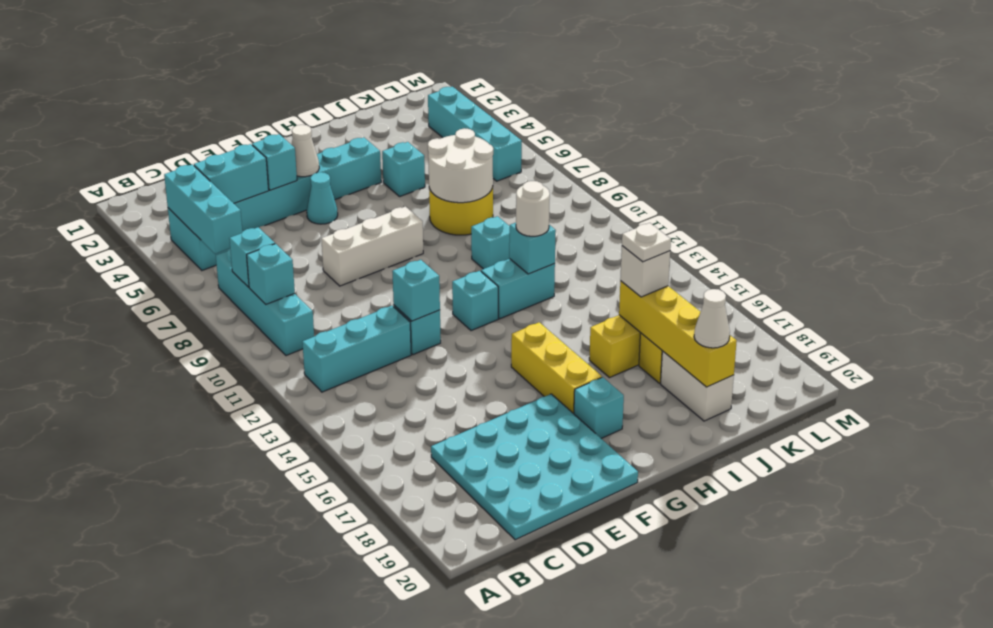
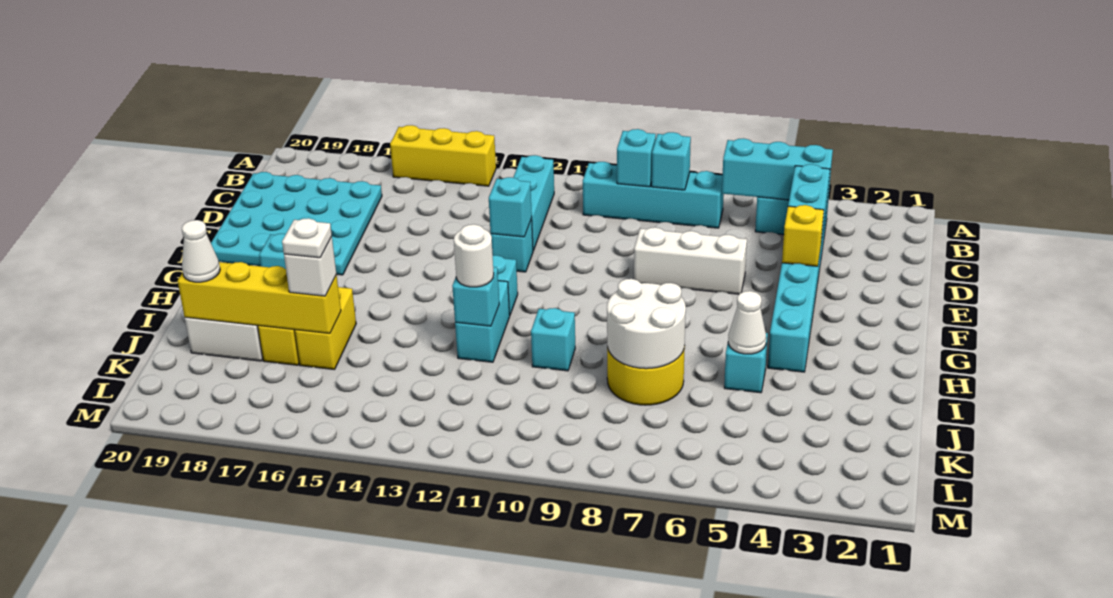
cyan brick E4 level 2 -> yellow brick E4 level 2
white brick E8:G8 level 1 -> white brick E6:E8 level 1
white cone F4 level 2 -> white cone I5 level 2
cyan cone F5 level 1 -> none
yellow brick G15:G17 level 1 -> yellow brick A14:A16 level 1
cyan brick L3:L6 level 1 -> none

